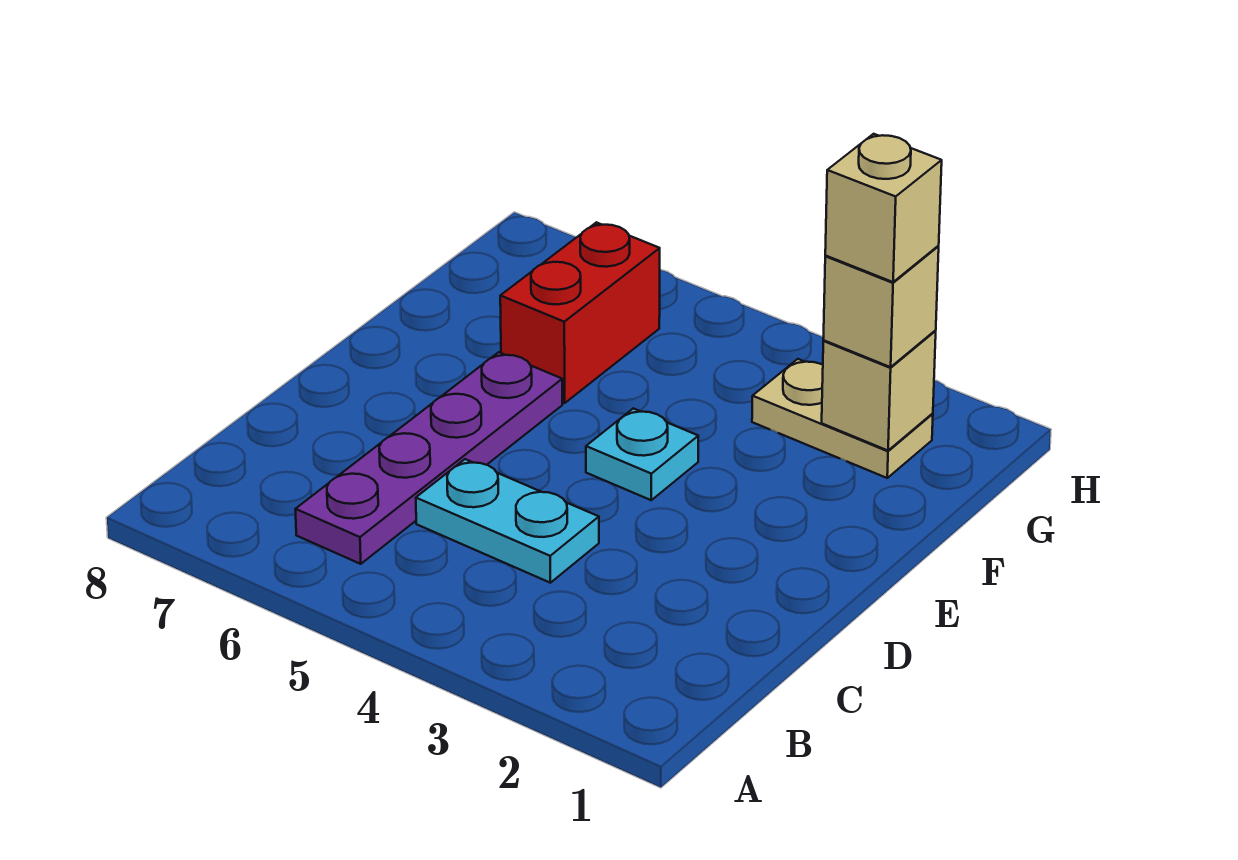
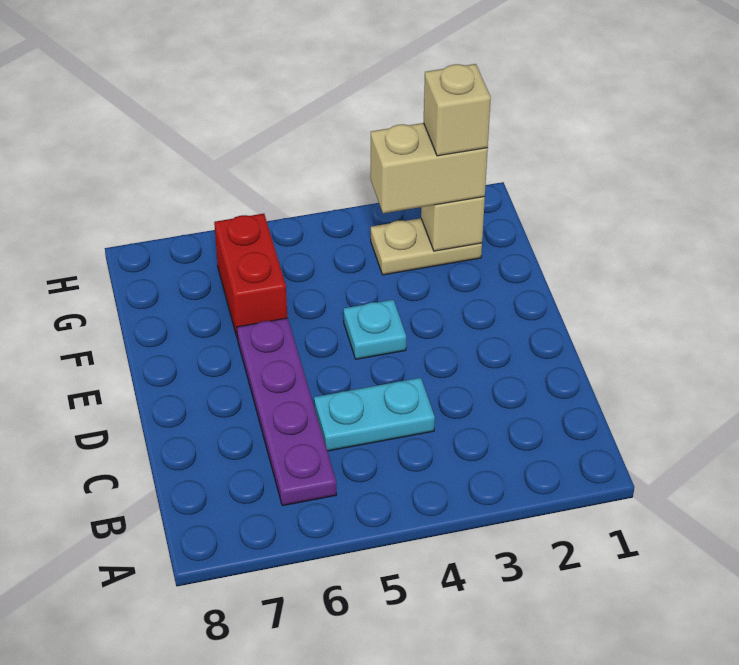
tan brick G2 level 3 -> tan brick G2:G3 level 3

